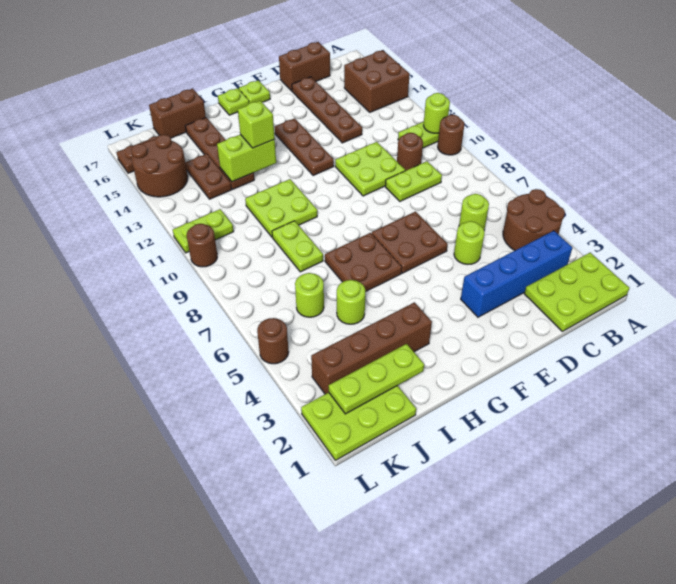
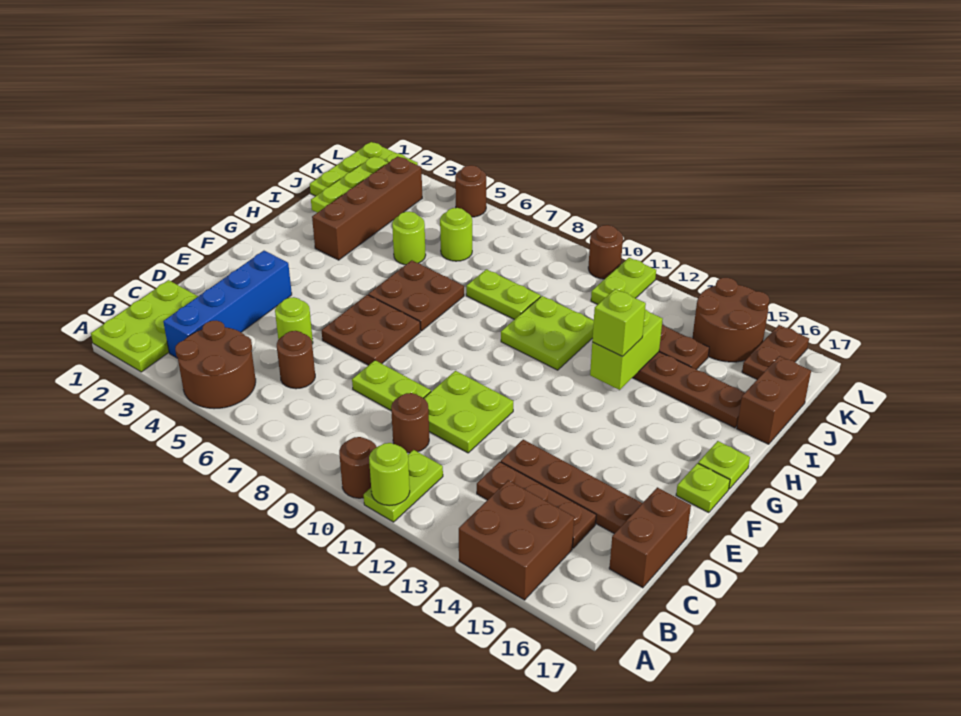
lime round brick C6 level 1 -> brown round brick C6 level 1
lime plate C9:D9 level 1 -> lime plate D8:D9 level 1
brown plate F12:F14 level 1 -> brown plate C13:C15 level 1

